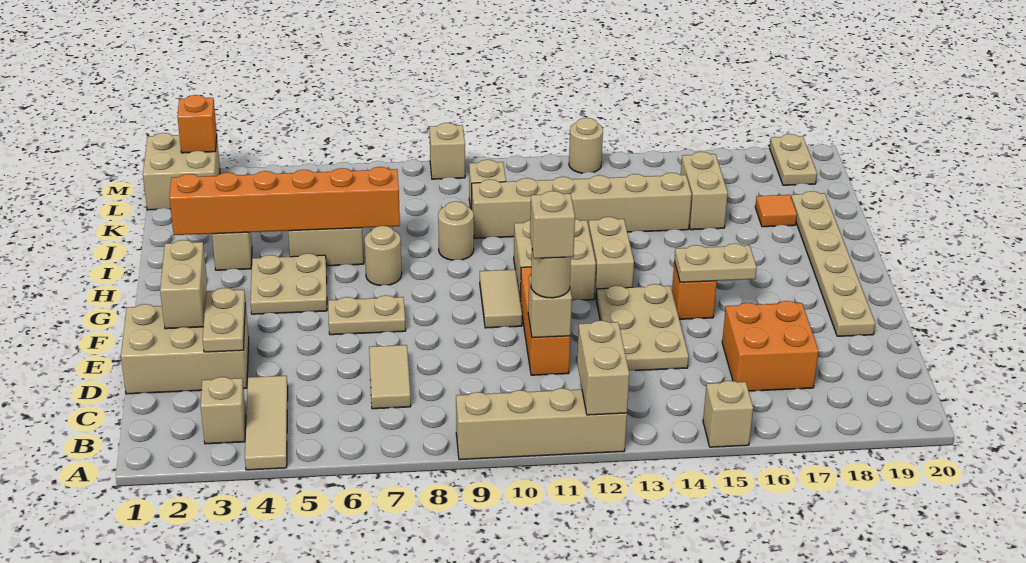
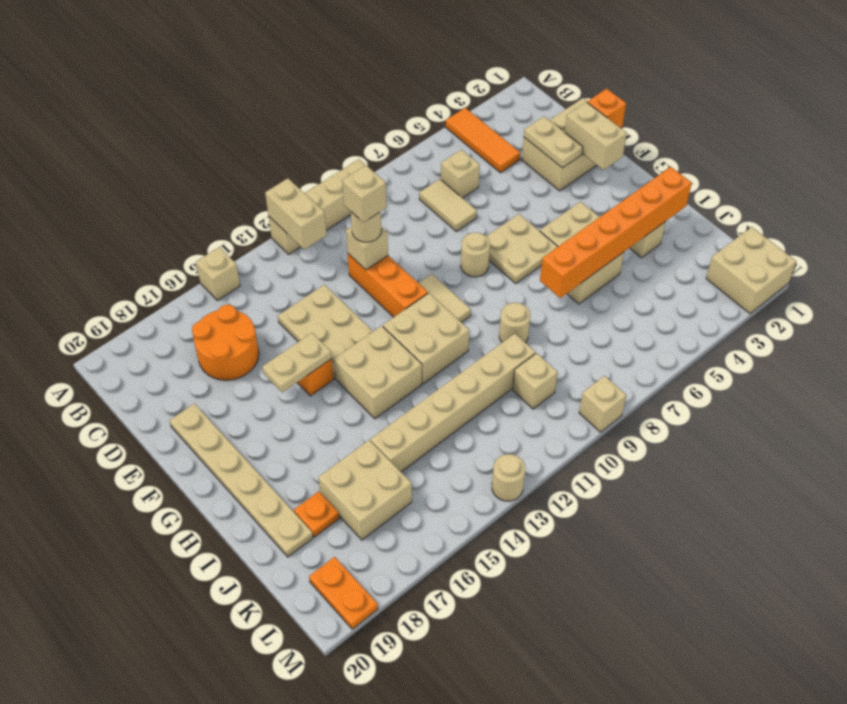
tan tile A4:C4 level 1 -> orange tile A4:C4 level 1
tan brick B3 level 1 -> tan brick C6 level 1
orange brick C16:D17 level 1 -> orange round brick C16:D17 level 1
tan plate F6:F7 level 1 -> tan plate F6:G7 level 1
tan brick G13:H13 level 1 -> tan brick G13:H14 level 1
tan round brick H7 level 1 -> tan round brick F8 level 1
tan brick J16:K16 level 1 -> tan brick J16:K17 level 1
orange tile J18 level 1 -> orange plate J18 level 1
tan plate L19:M19 level 1 -> orange plate L19:M19 level 1
orange brick M2 level 2 -> orange brick E1 level 2

